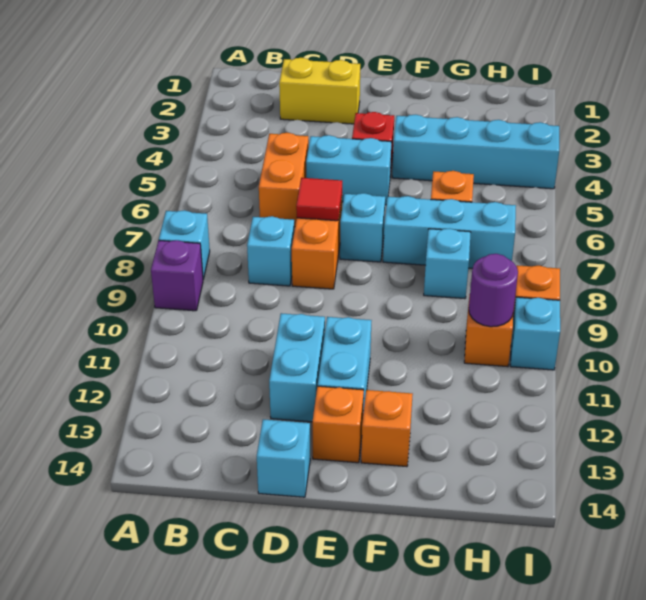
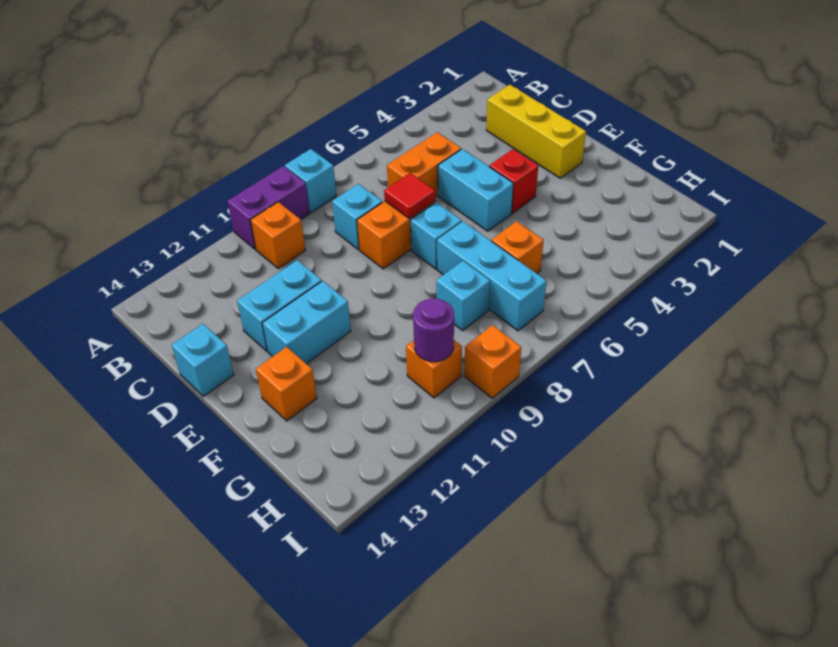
purple brick A9 level 1 -> purple brick A9:A10 level 1
yellow brick C2:D2 level 1 -> yellow brick C2:E2 level 1
orange brick E13 level 1 -> orange brick B10 level 1
cyan brick F4:I4 level 1 -> none
cyan brick I10 level 1 -> none

